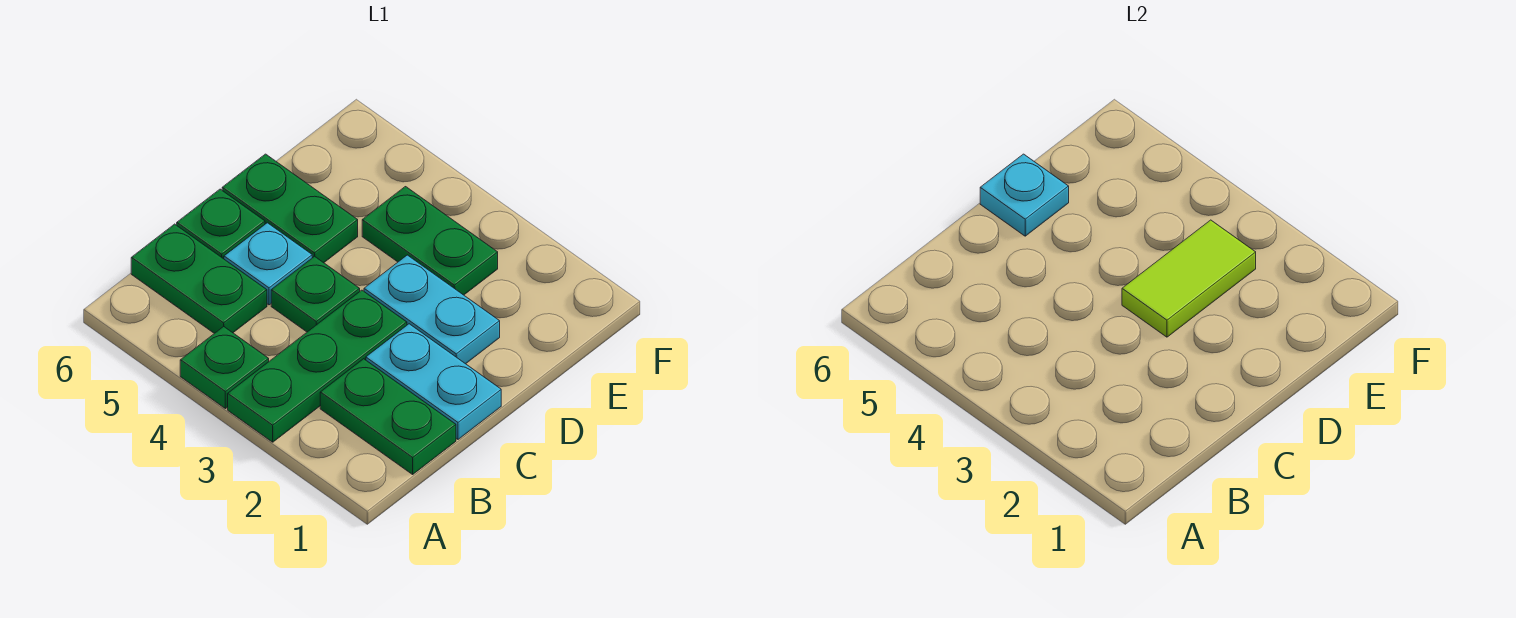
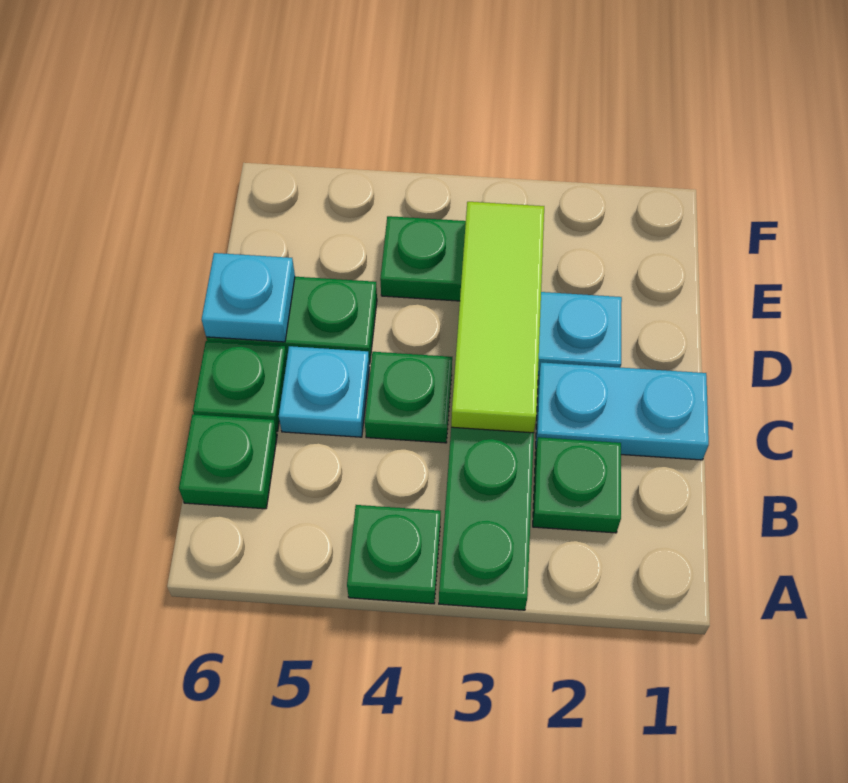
green plate B1:B2 level 1 -> green plate B2 level 1
green plate B5:B6 level 1 -> green plate B6 level 1
lime tile D3:E3 level 2 -> lime tile C3:E3 level 2

